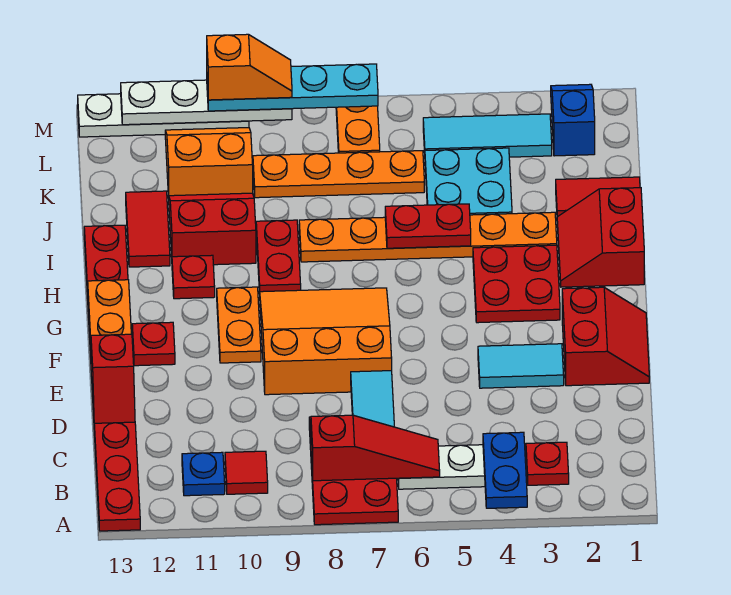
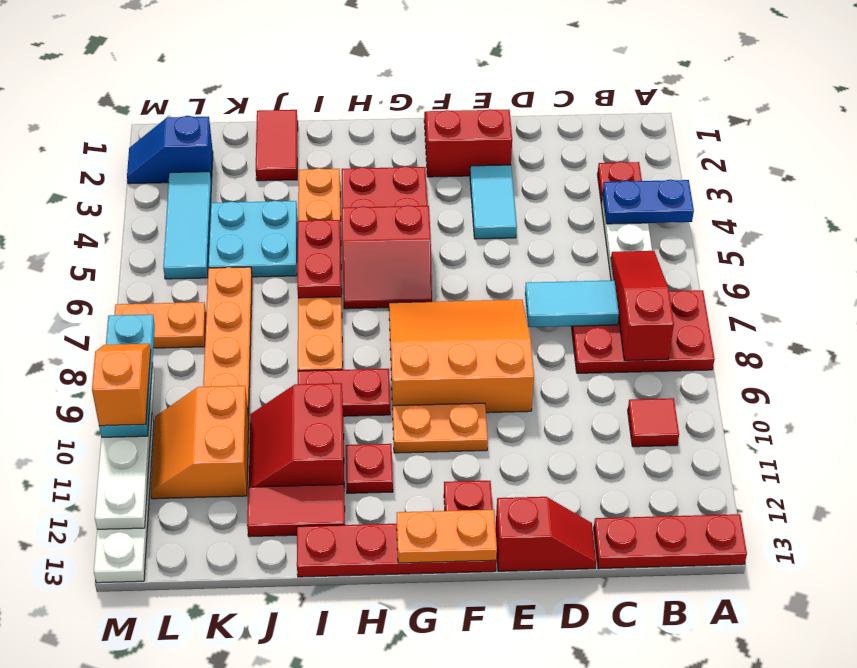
blue plate B11 level 1 -> none
orange slope E7:G9 level 1 top E -> orange slope E7:G9 level 1 top 9
red slope H1:I2 level 1 top 1 -> red slope G5:H6 level 1 top 5
cyan plate M7:M10 level 3 -> cyan plate M8:M10 level 3

